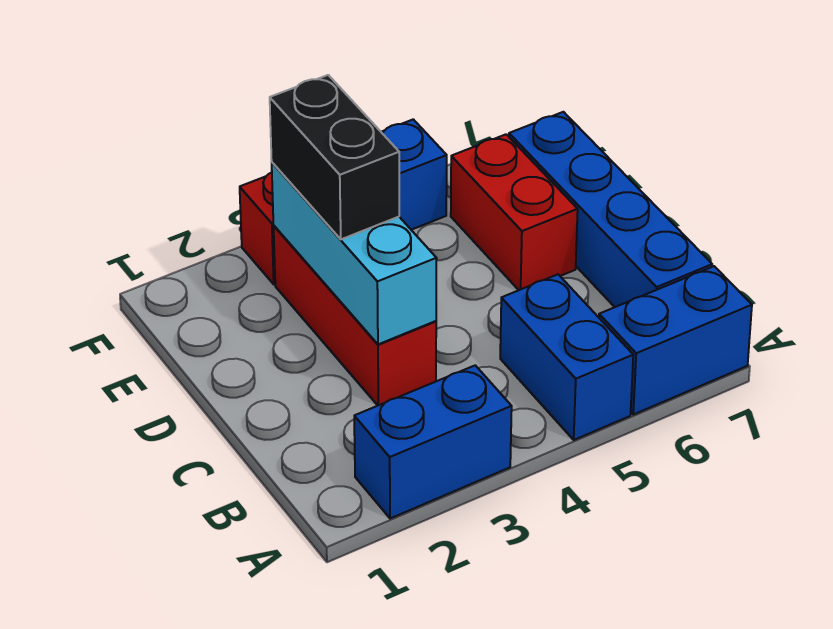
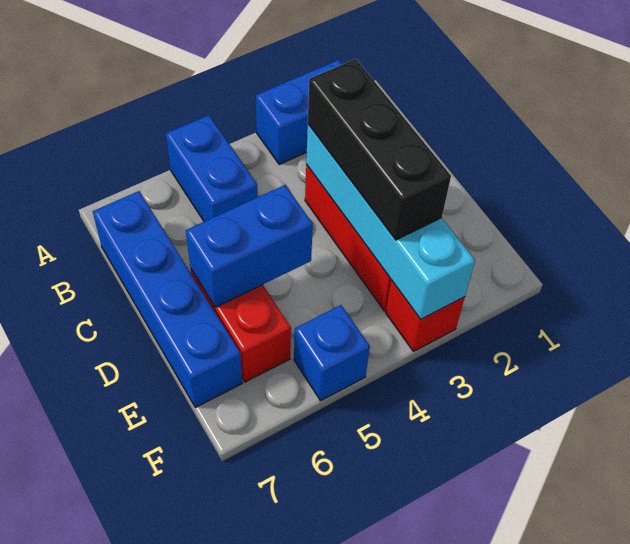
blue brick A6:A7 level 1 -> blue brick D5:D6 level 2
cyan brick C3:E3 level 2 -> cyan brick C3:F3 level 2
black brick D3:E3 level 3 -> black brick C3:E3 level 3

